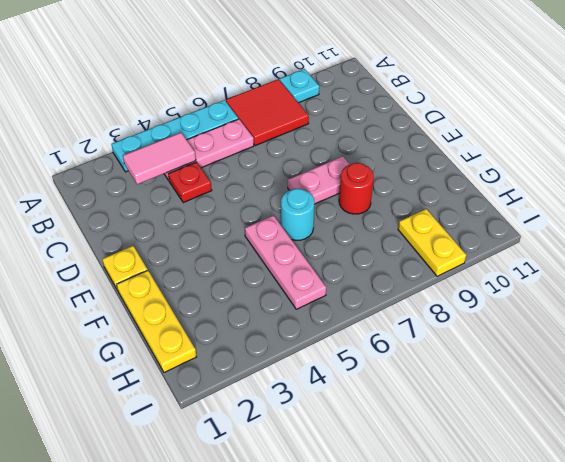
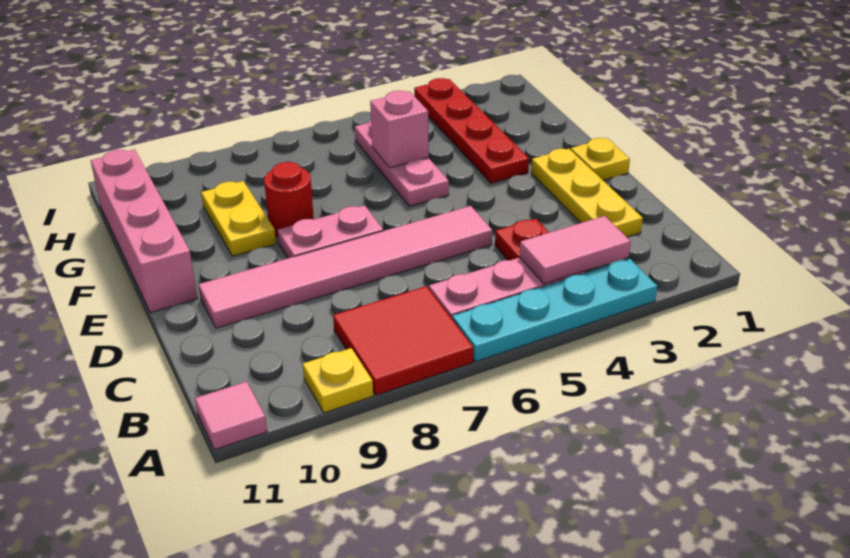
cyan plate A9 level 1 -> yellow plate A9 level 1
none -> pink tile A11 level 1
none -> pink tile D5:D10 level 1
none -> pink brick E11:H11 level 1
yellow plate F1:H1 level 1 -> yellow plate C2:E2 level 1
none -> red plate F3:I3 level 1
cyan round brick F6 level 1 -> none
none -> pink brick G5 level 2
yellow plate H9:I9 level 1 -> yellow plate F9:G9 level 1

